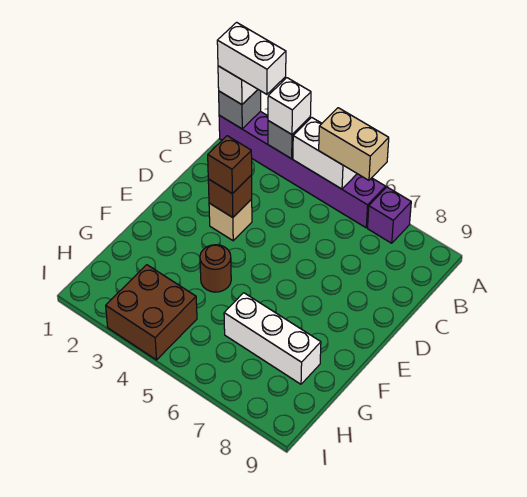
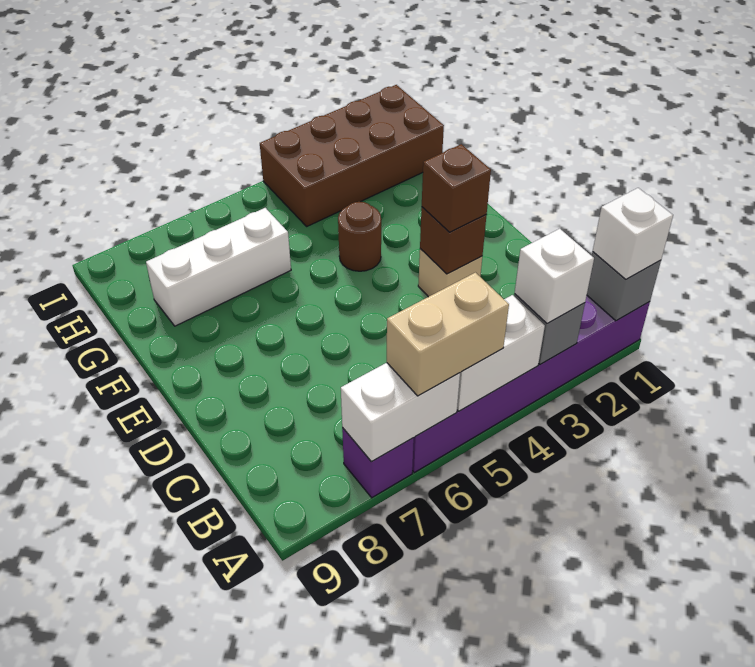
white brick A1:A2 level 4 -> white brick A6:A7 level 2
brown brick H3:I4 level 1 -> brown brick H1:I4 level 1

